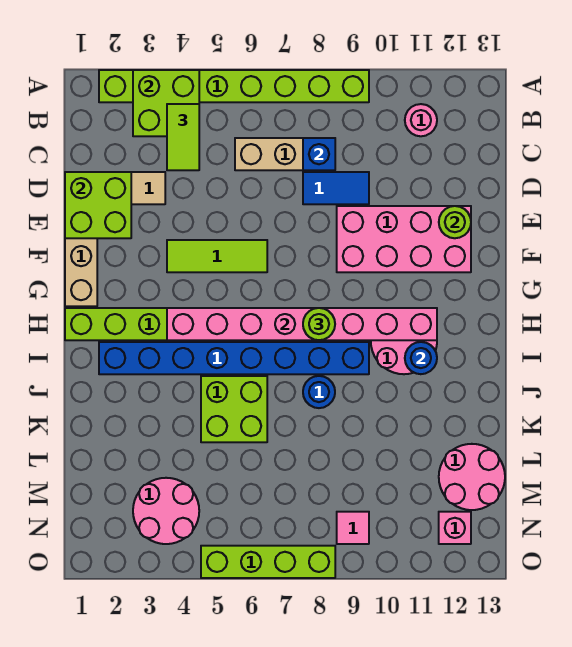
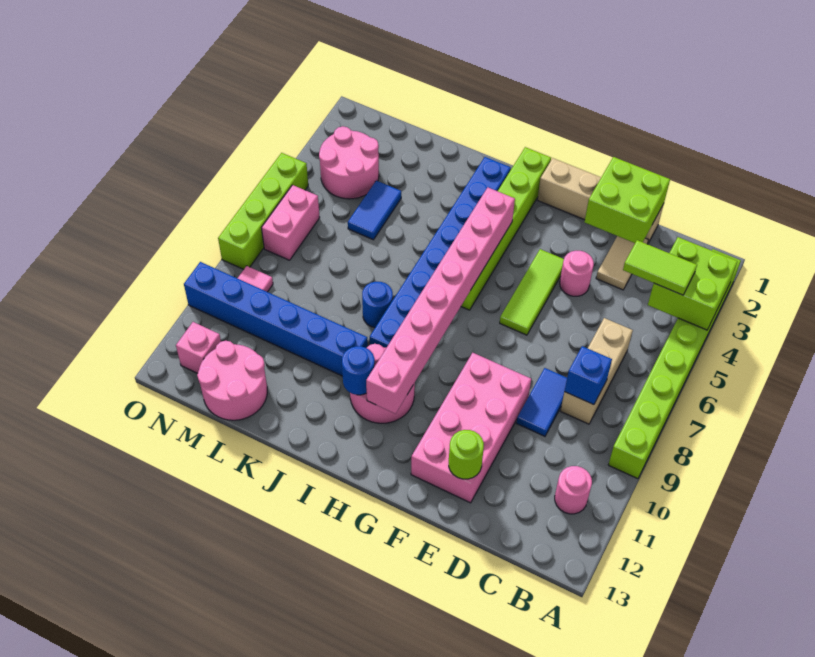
none -> pink round brick E4 level 1
lime round brick H8 level 3 -> none
lime brick J5:K6 level 1 -> none
none -> blue brick J10:O10 level 1
none -> blue tile L4:L5 level 1
none -> pink brick N6:N7 level 1

